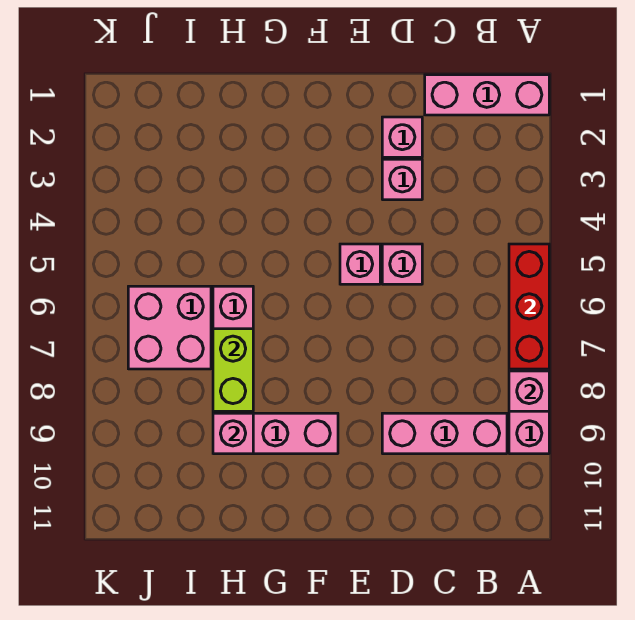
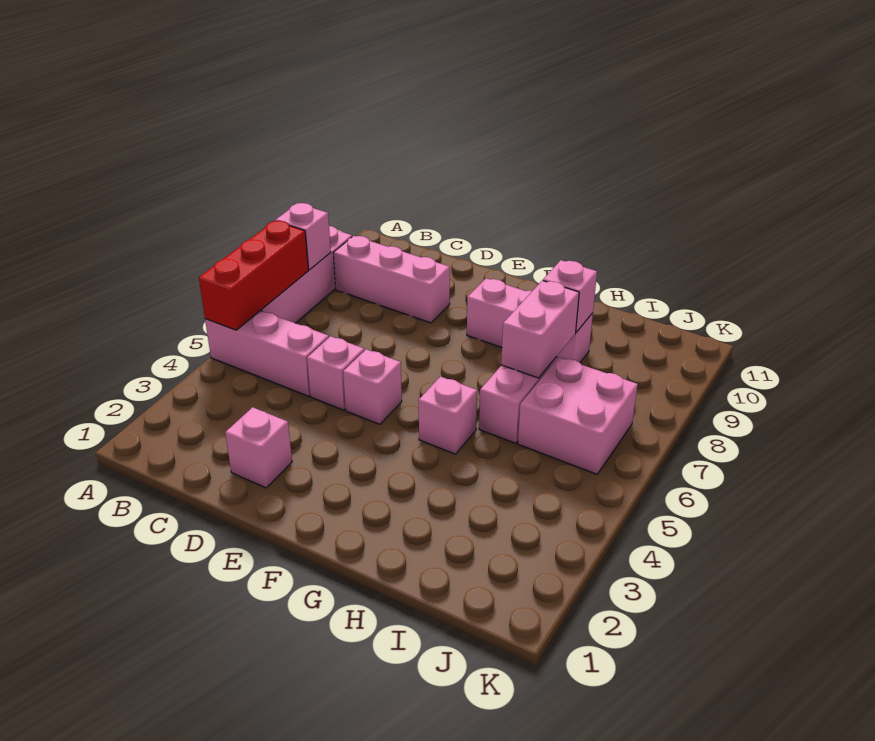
pink brick A1:C1 level 1 -> pink brick A5:C5 level 1
pink brick D3 level 1 -> pink brick G5 level 1
lime brick H7:H8 level 2 -> pink brick H7:H8 level 2

